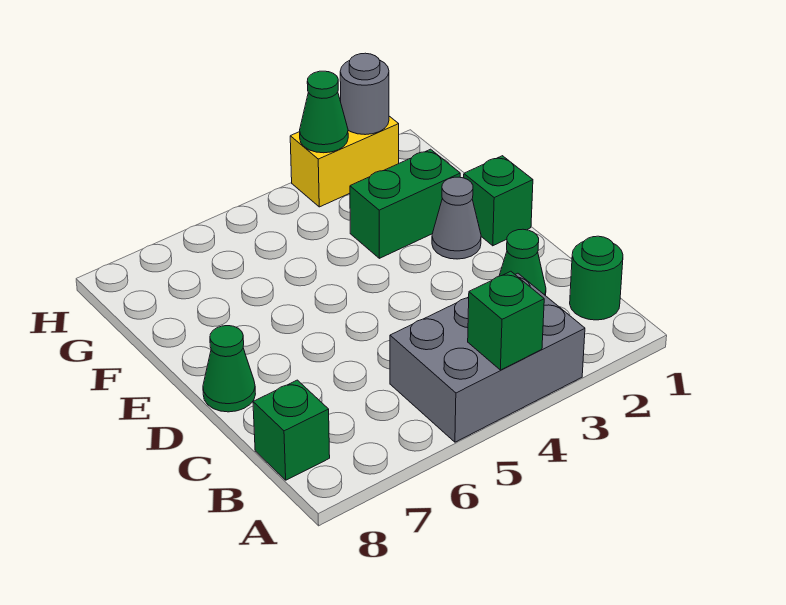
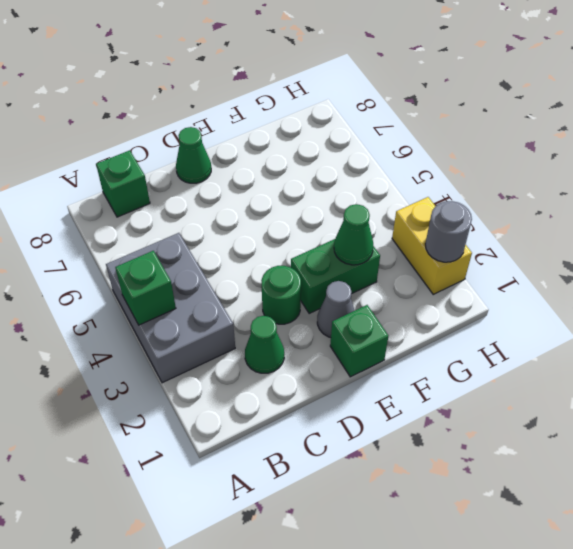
green round brick B1 level 1 -> green round brick D3 level 1
green brick F2:F3 level 1 -> green brick E3:F3 level 1
green cone H3 level 2 -> green cone F3 level 2

